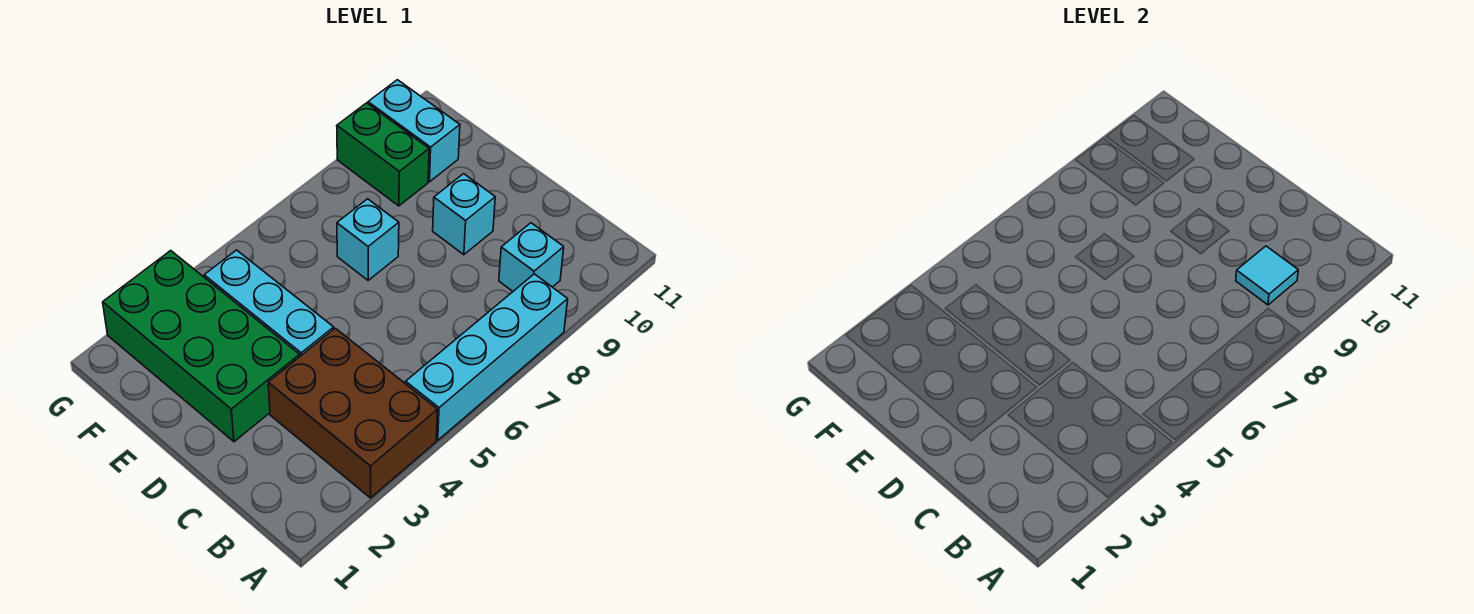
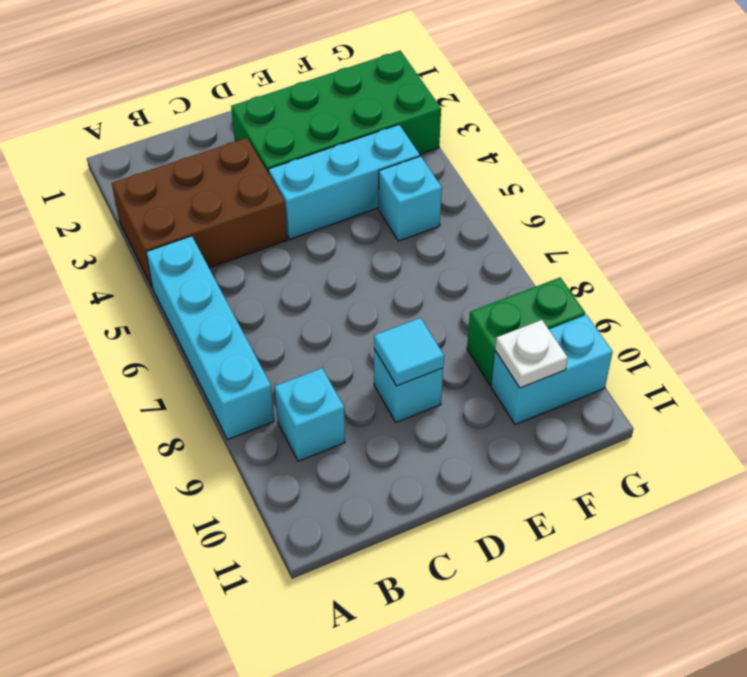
cyan tile B9 level 2 -> cyan tile D9 level 2
cyan brick E7 level 1 -> cyan brick F5 level 1
none -> white plate F10 level 2

